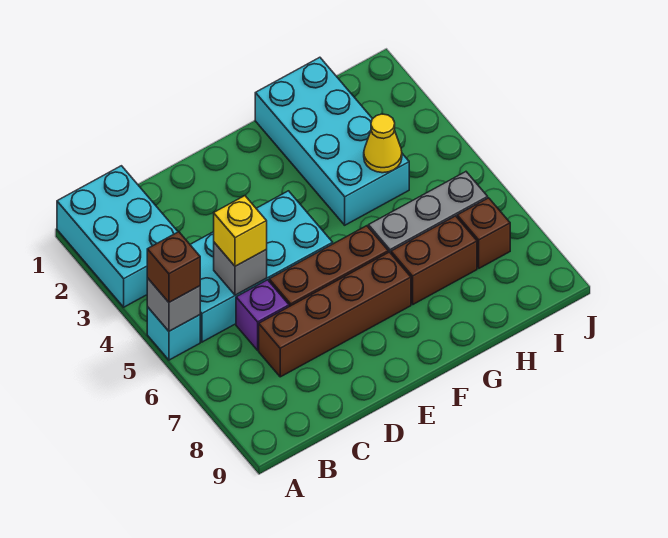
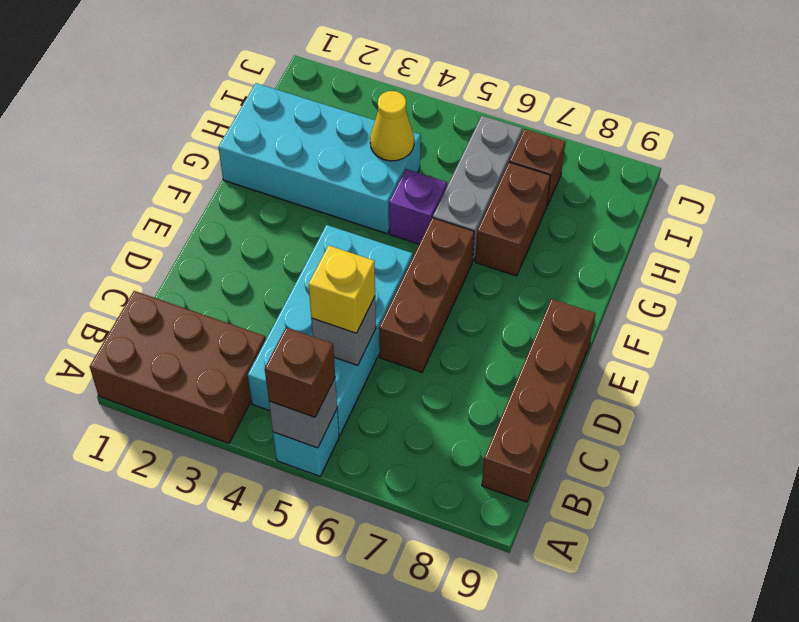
cyan brick A1:B3 level 1 -> brown brick A1:B3 level 1
purple brick C6 level 1 -> purple brick G5 level 1
brown brick C7:F7 level 1 -> brown brick B9:E9 level 1

